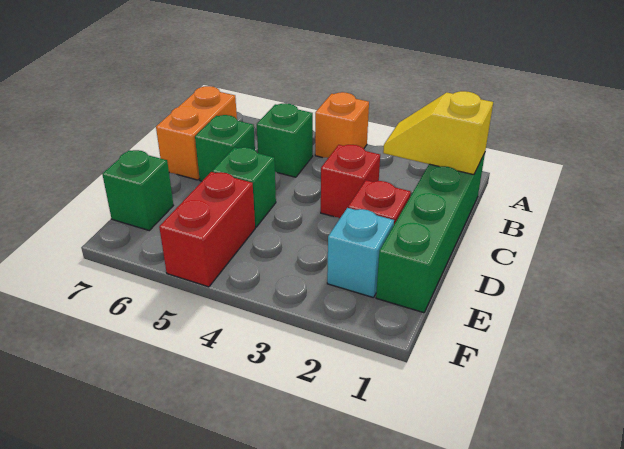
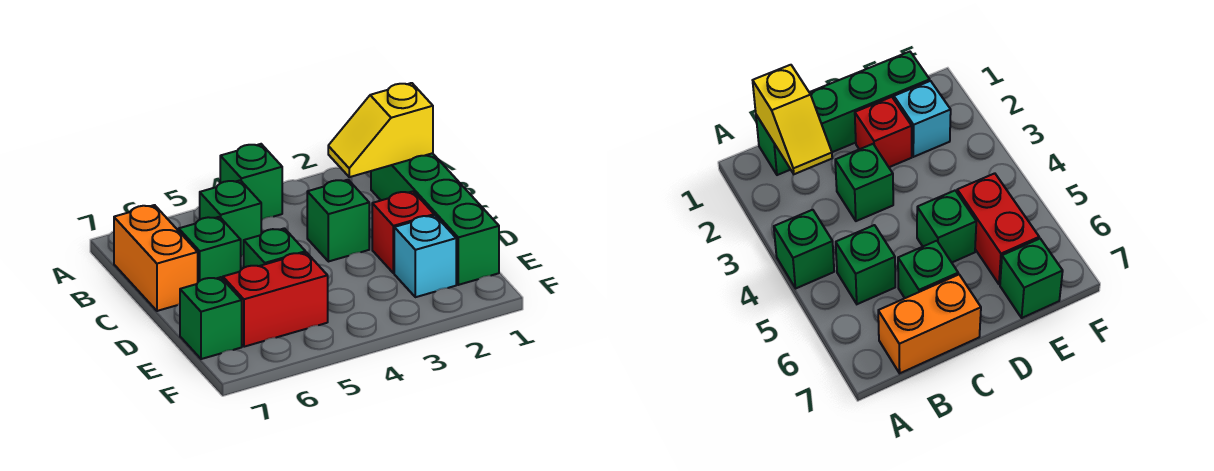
orange brick A4 level 1 -> green brick A4 level 1
red brick C3 level 1 -> green brick C3 level 1
red brick E5:F5 level 1 -> red brick E5:E6 level 1

